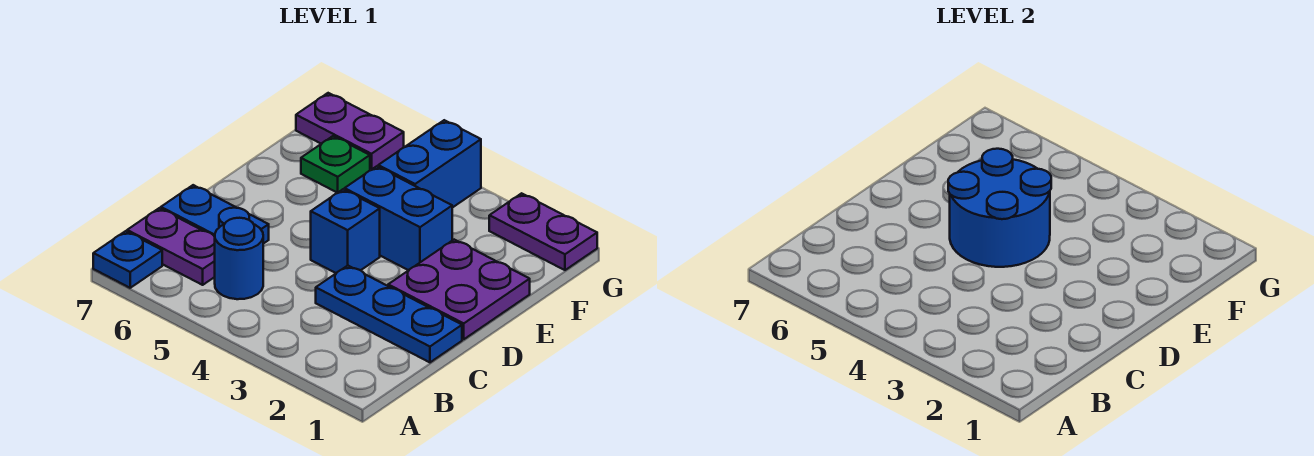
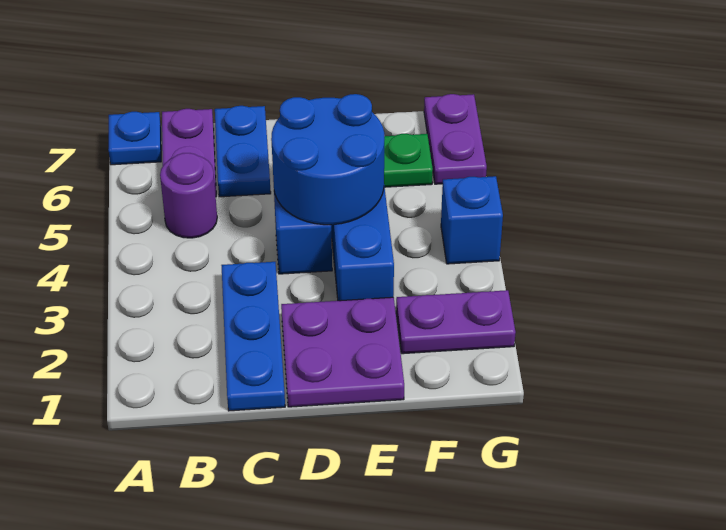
blue round brick B5 level 1 -> purple round brick B5 level 1
blue brick F4:G4 level 1 -> blue brick G4 level 1
purple plate G1:G2 level 1 -> purple plate F2:G2 level 1

